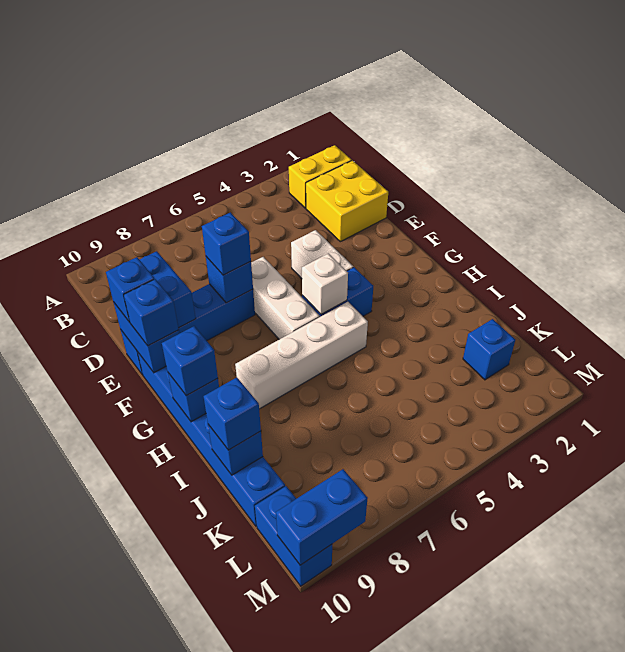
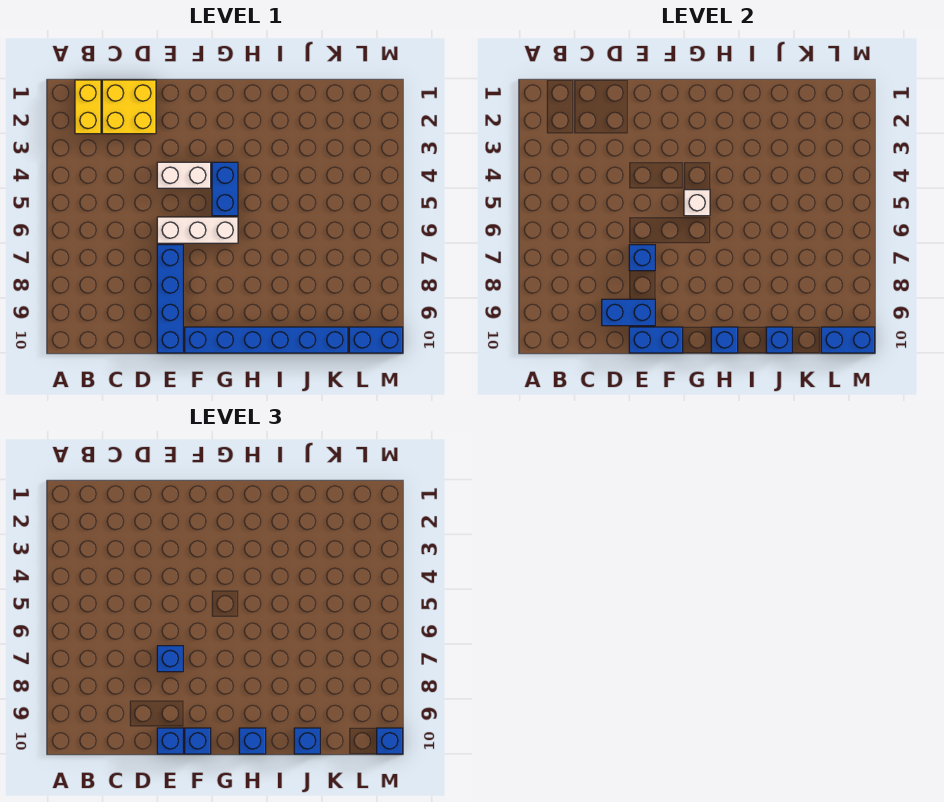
white brick H5:H8 level 1 -> none
blue brick K2 level 1 -> blue brick M10 level 3
blue brick M9:M10 level 2 -> blue brick L10:M10 level 2

